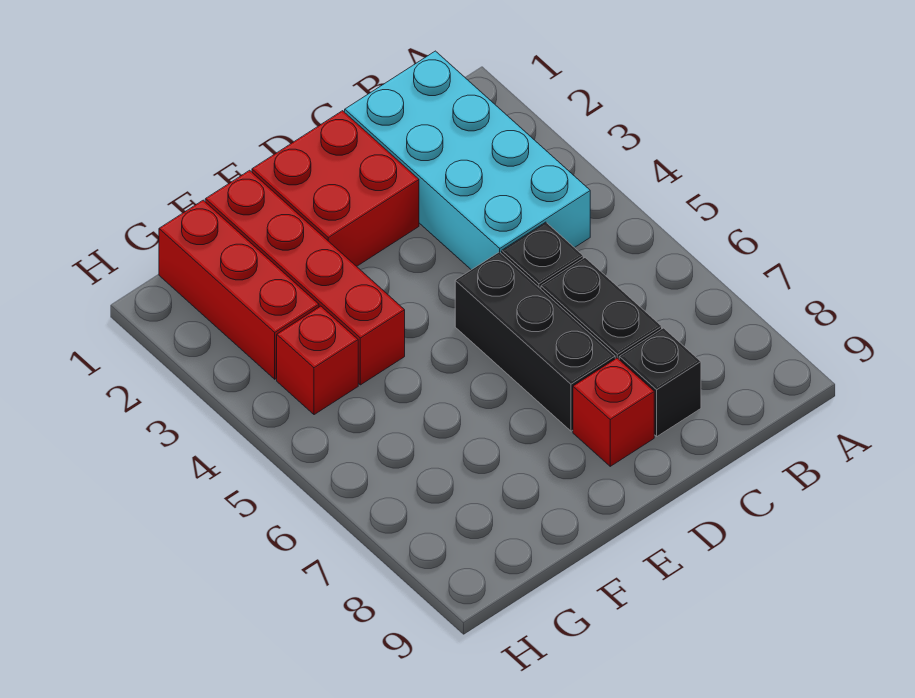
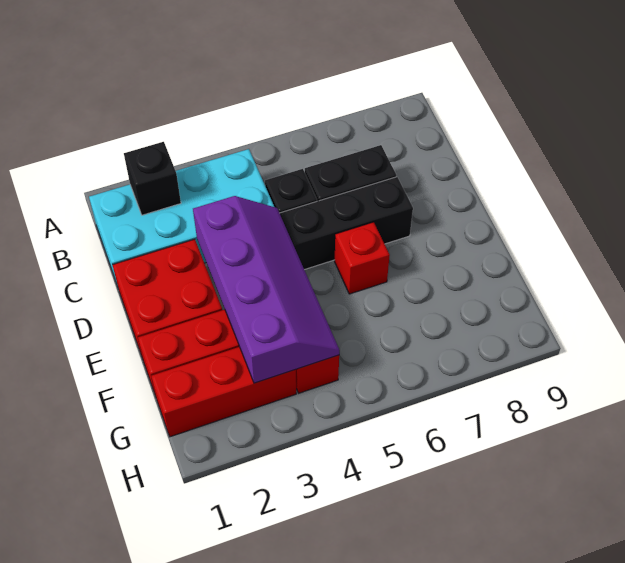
black brick C8 level 1 -> black brick B2 level 2
none -> purple slope D3:G4 level 2 top 3
red brick D8 level 1 -> red brick E6 level 1

